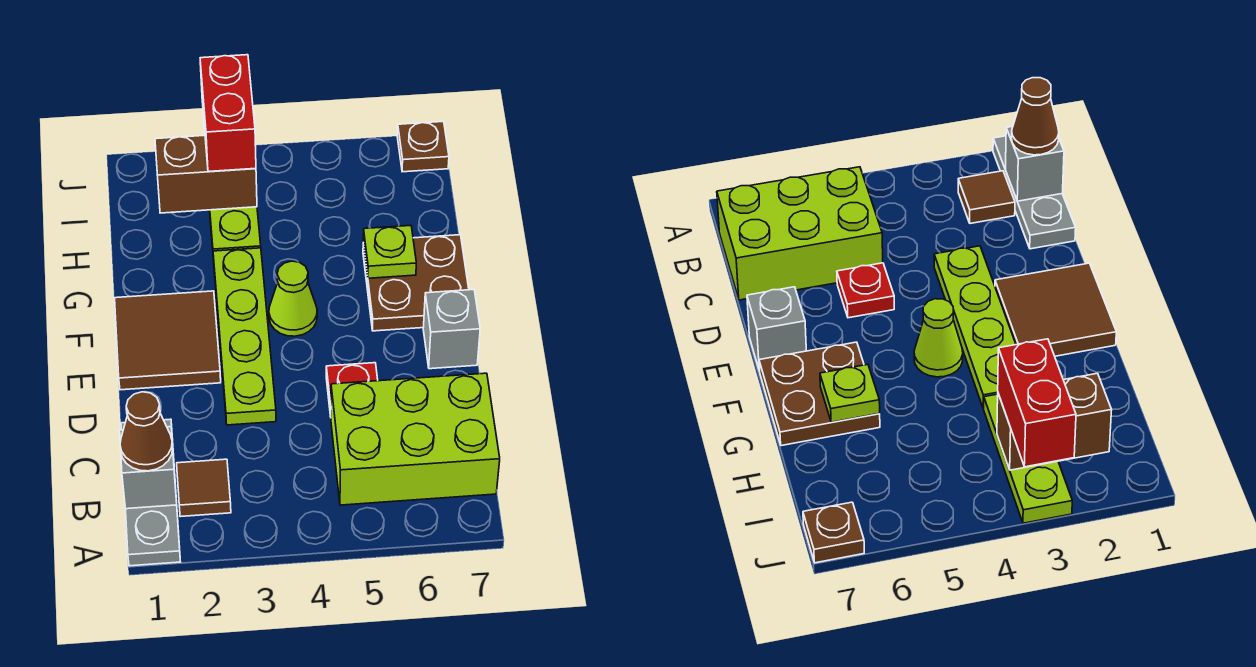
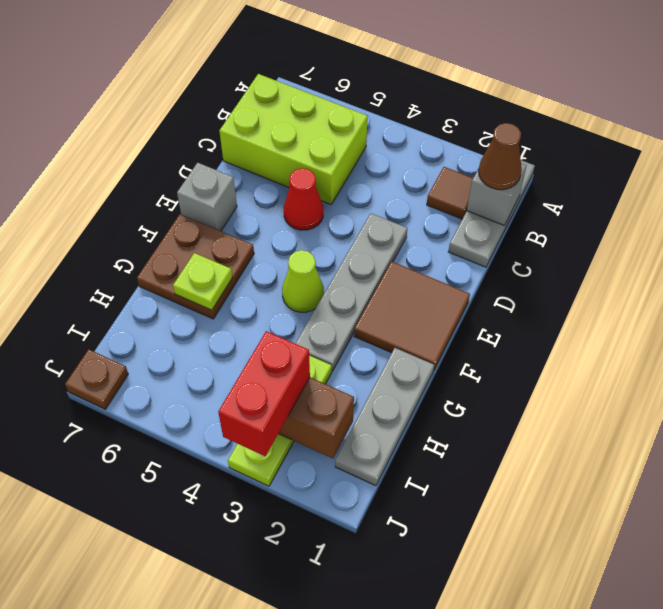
lime plate D3:G3 level 1 -> grey plate D3:G3 level 1
red plate D5 level 1 -> red cone D5 level 1
none -> grey plate G1:I1 level 1

